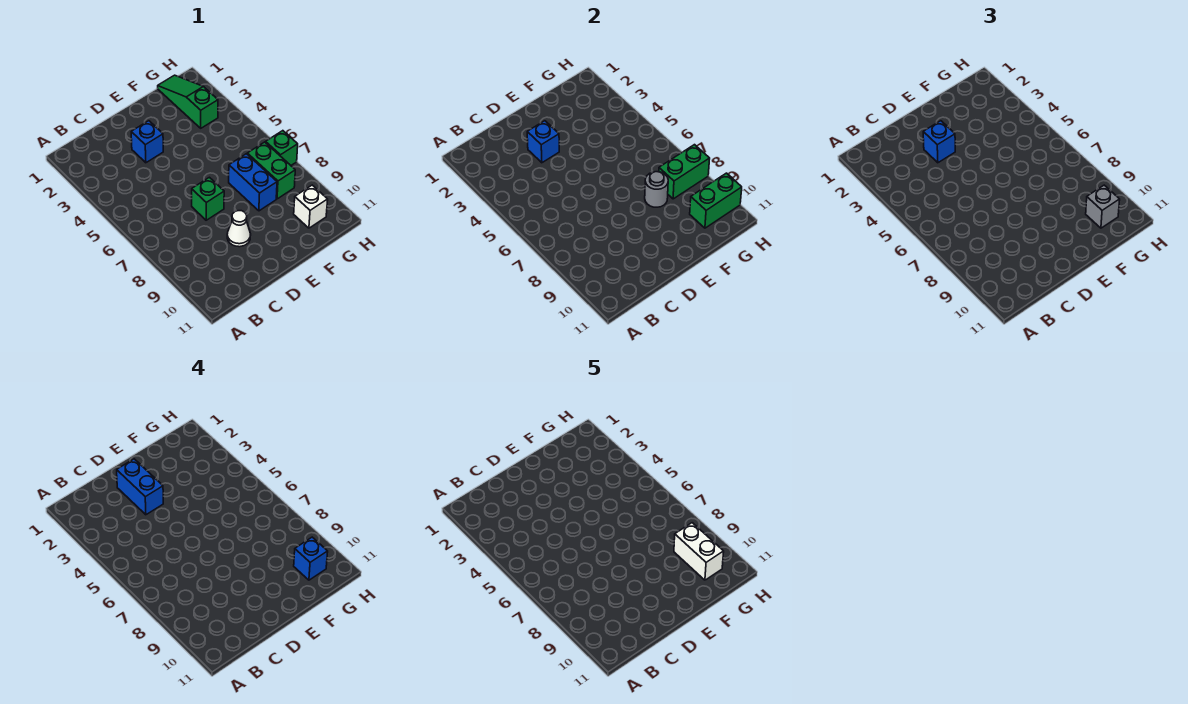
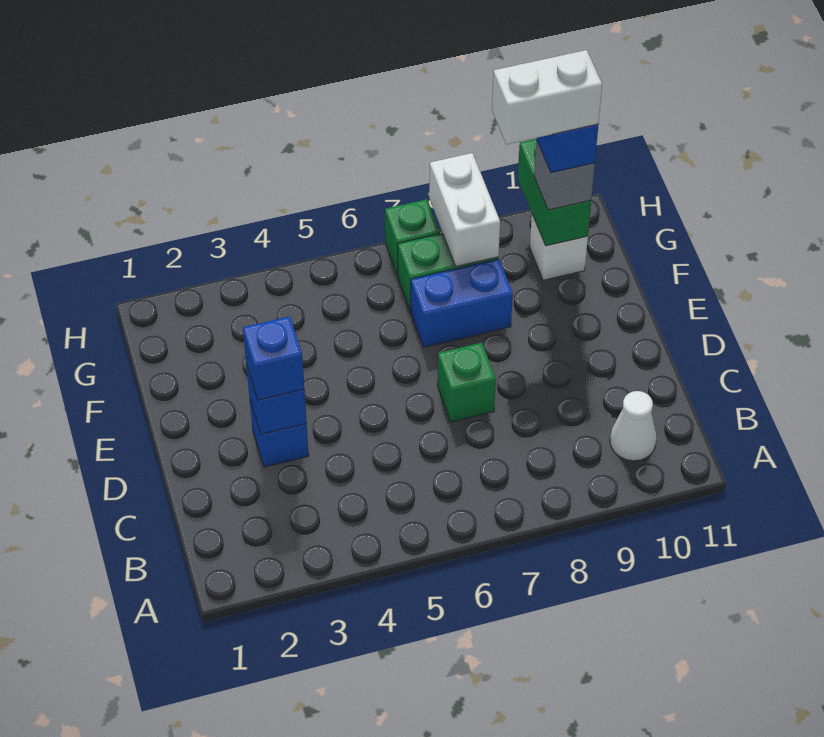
blue brick D2:D3 level 4 -> none
white cone D9 level 1 -> white cone B10 level 1
grey round brick F8 level 2 -> none
green slope G1:G3 level 1 top 3 -> none
green brick G8:H8 level 2 -> white brick G8:H8 level 2

